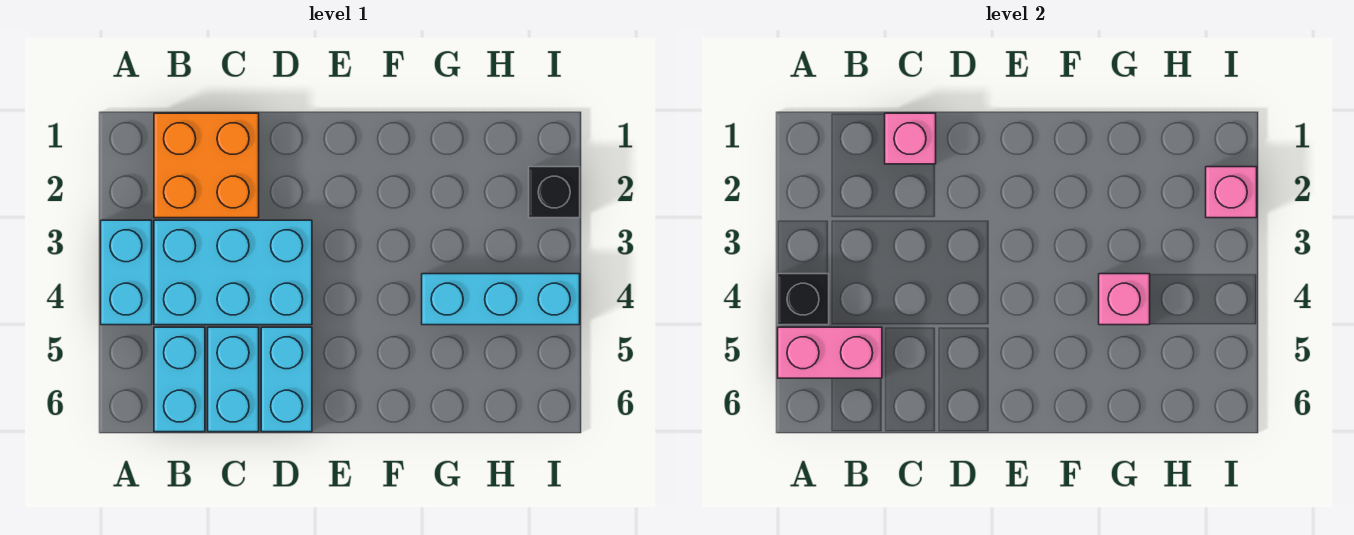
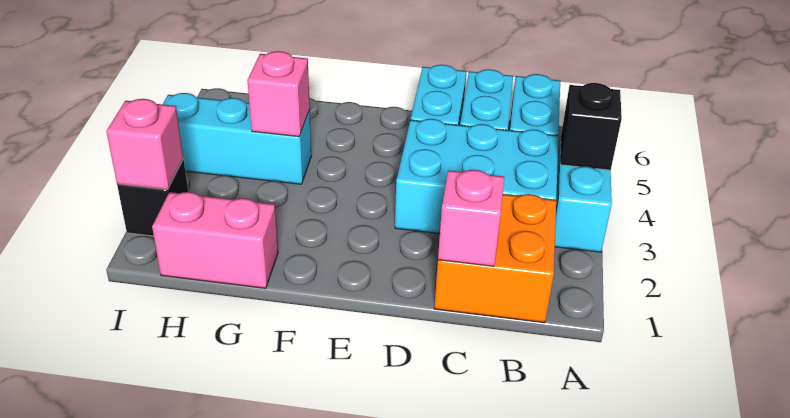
pink brick A5:B5 level 2 -> pink brick G1:H1 level 1

